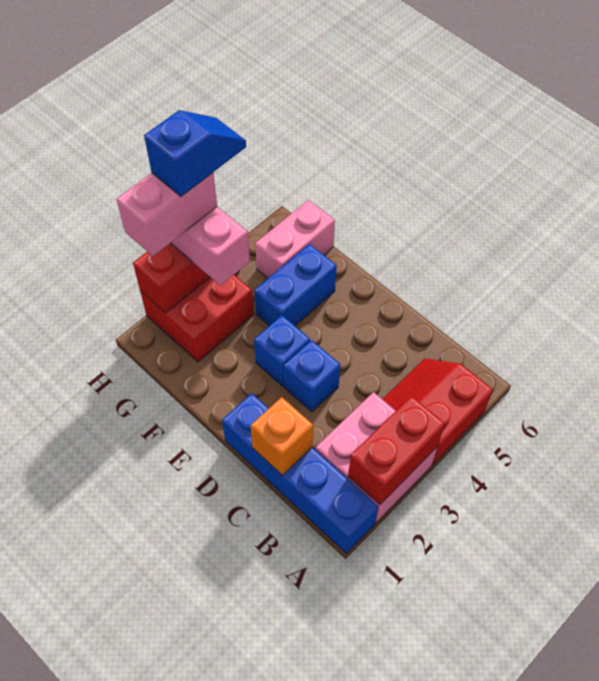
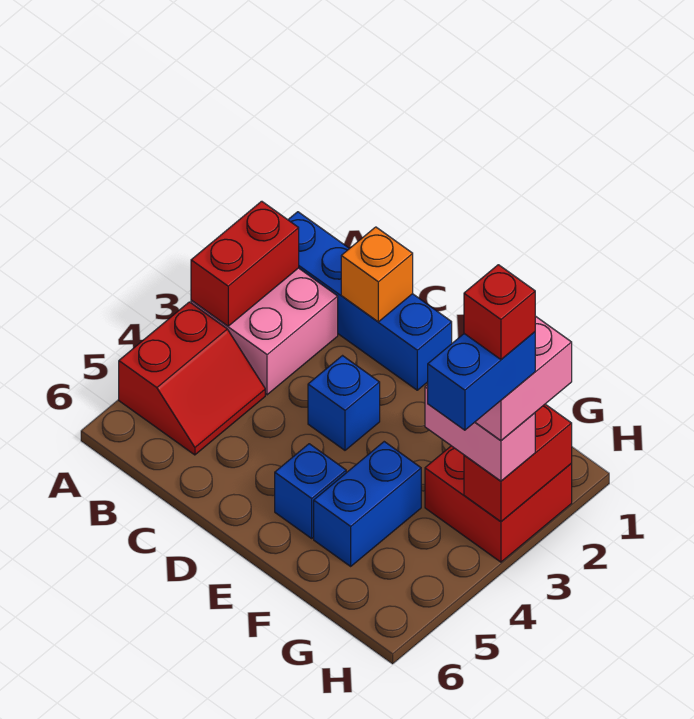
blue brick E3 level 1 -> blue brick E5 level 1
pink brick G5:G6 level 1 -> none
blue slope H3:H4 level 5 top 3 -> blue brick H3:H4 level 5
none -> red brick H3 level 6

